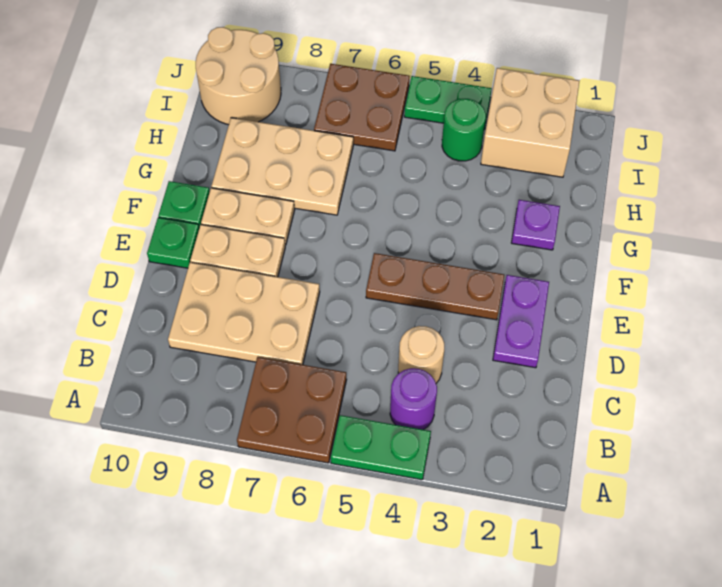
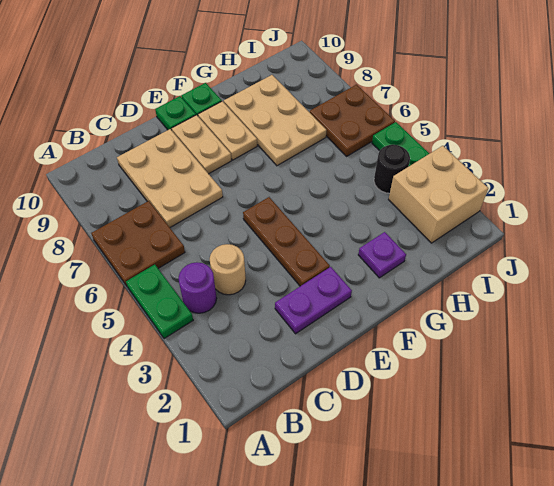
green round brick I4 level 1 -> black round brick I4 level 1
tan round brick I9:J10 level 1 -> none

